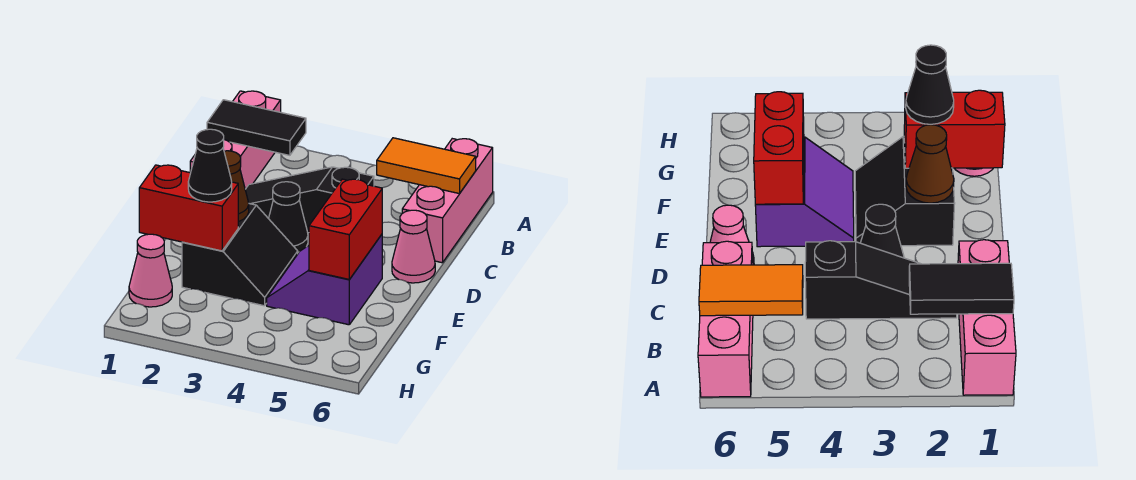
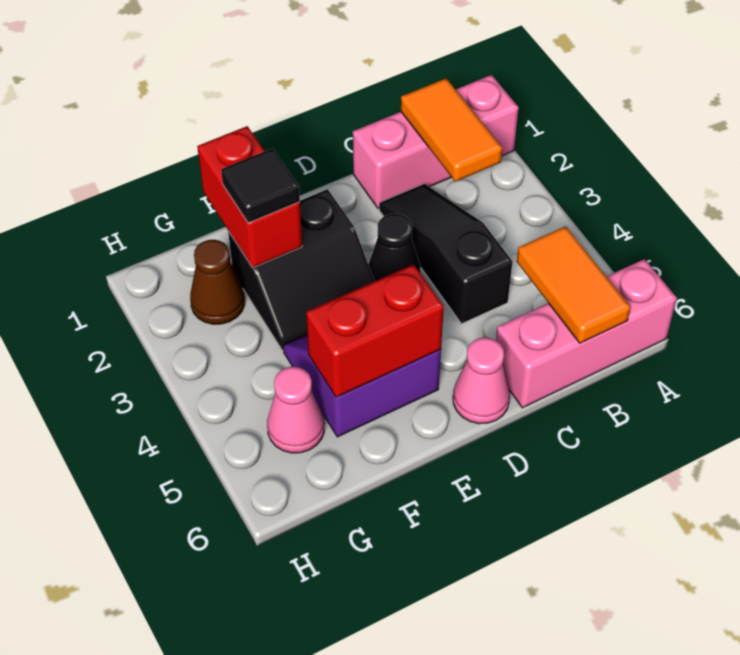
black tile B1:B2 level 2 -> orange tile B1:B2 level 2
brown cone E2 level 2 -> brown cone G2 level 1
black cone F2 level 3 -> black tile F2 level 3
pink cone G1 level 1 -> pink cone G5 level 1

